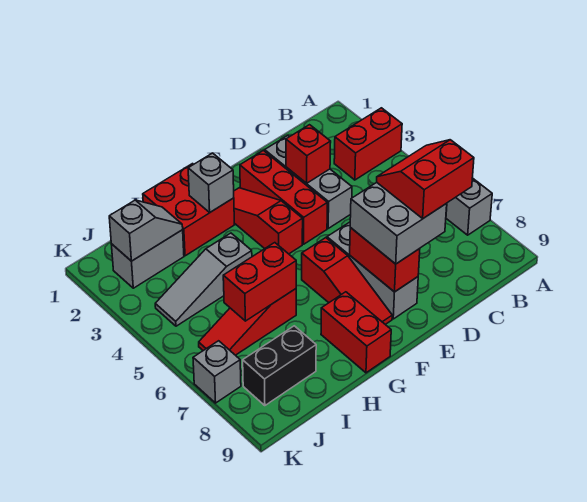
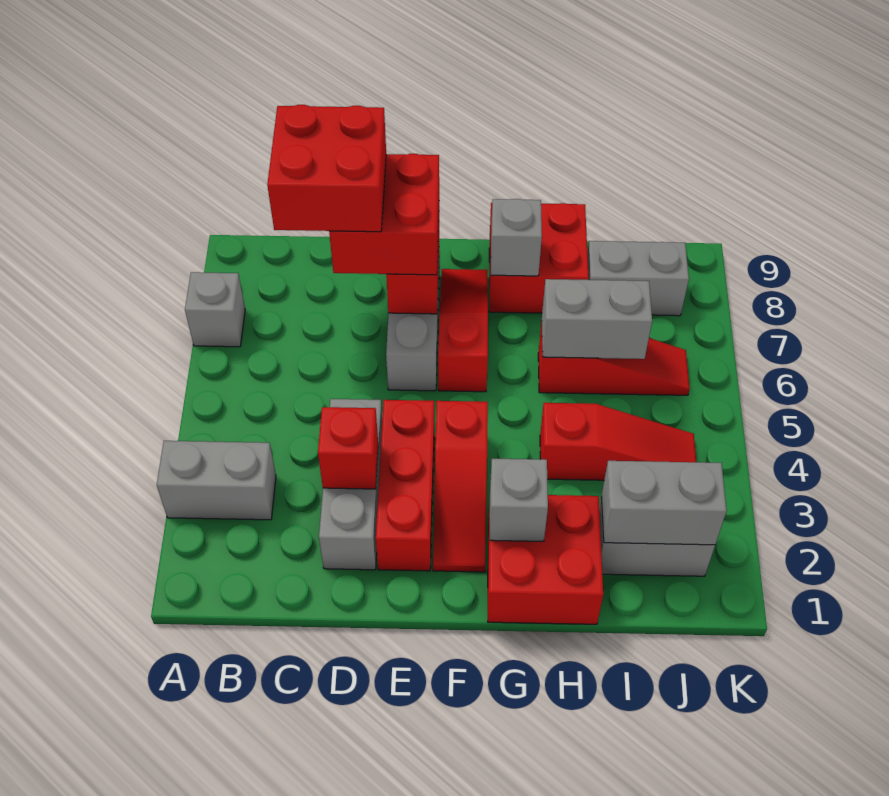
red brick A3:B3 level 1 -> grey brick A3:B3 level 1
red slope C7:D8 level 4 top 8 -> red brick C7:D8 level 4
grey brick D7:E8 level 3 -> red brick D7:E8 level 3
red brick G8:G9 level 1 -> red brick G8:H9 level 1
grey slope H4:J4 level 1 top H -> red slope H4:J4 level 1 top H
red brick H6:I6 level 2 -> grey brick H6:I6 level 2
grey slope I2:J2 level 2 top J -> grey brick I2:J2 level 2
black brick I8:J8 level 1 -> grey brick I8:J8 level 1
grey brick K7 level 1 -> grey brick G8 level 2

